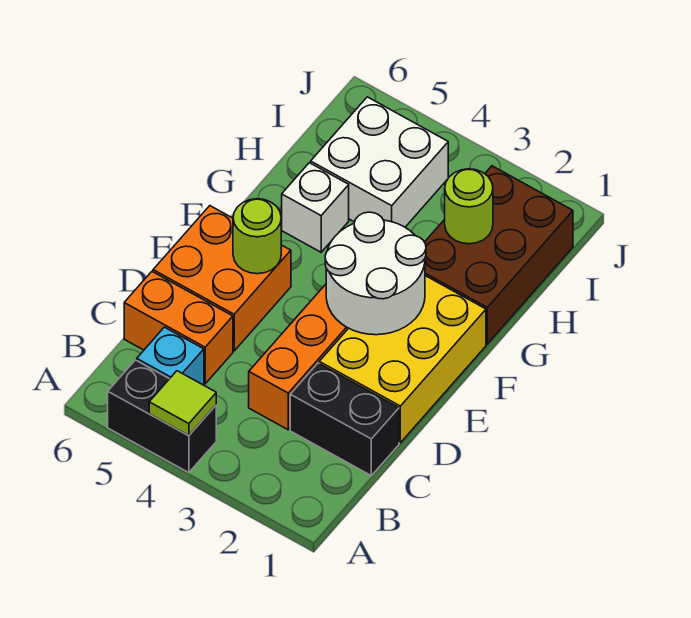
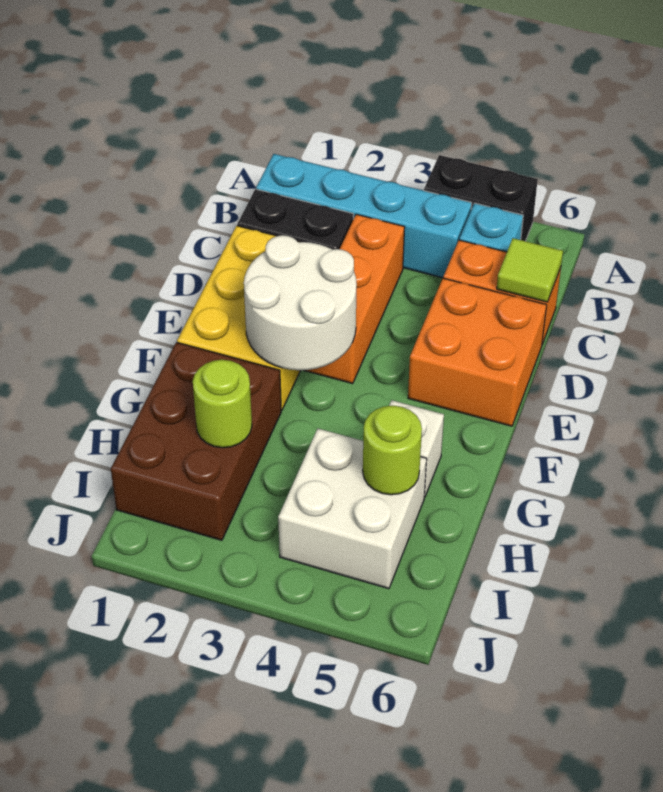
lime tile A4 level 2 -> lime tile C6 level 2
none -> cyan brick B1:B4 level 1
lime round brick E5 level 2 -> lime round brick H5 level 2

